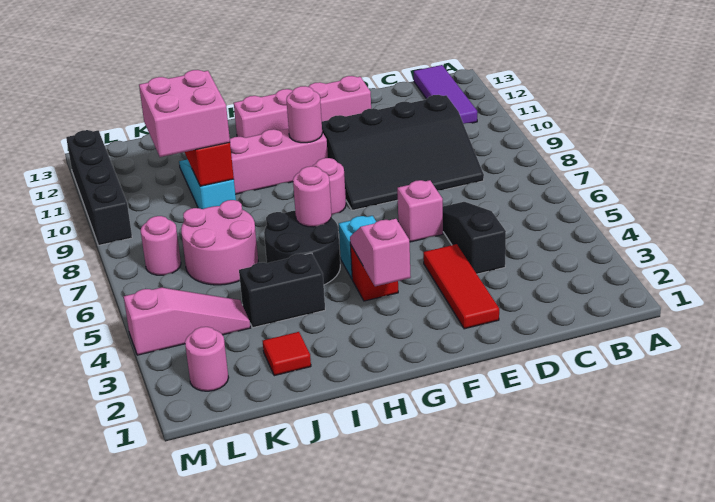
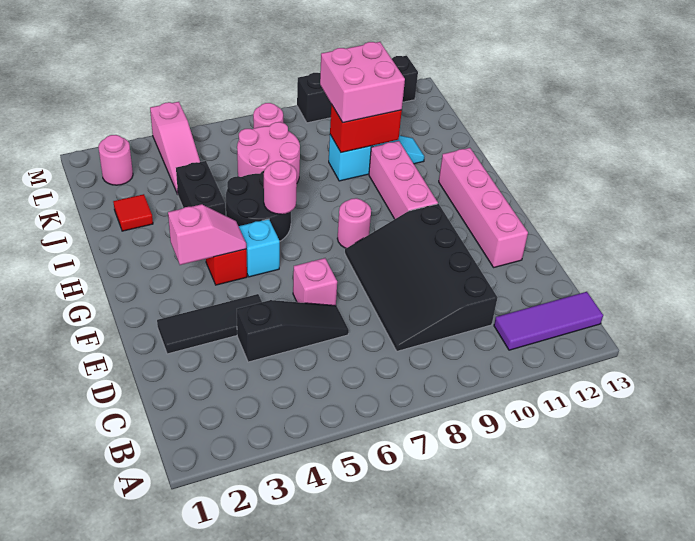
red tile E2:E4 level 1 -> black tile E2:E4 level 1
pink round brick G10 level 2 -> none

